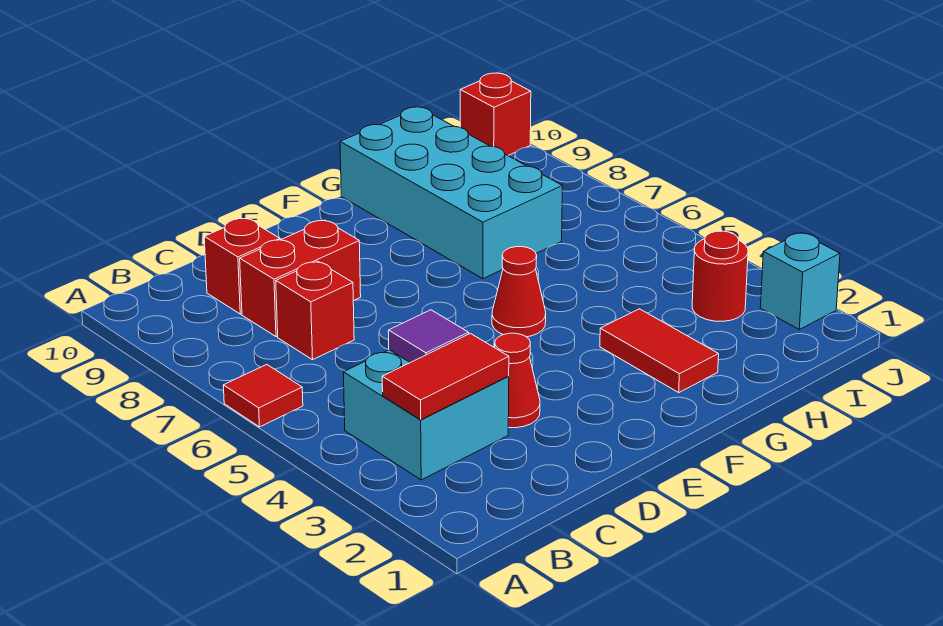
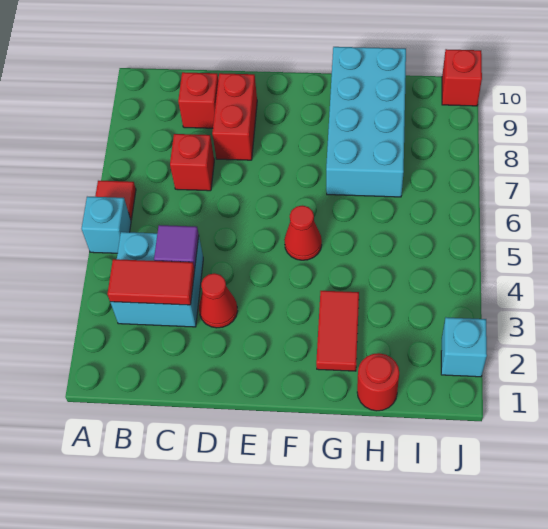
none -> cyan brick A5 level 1
red brick C8:D8 level 1 -> red brick D8:D9 level 1
red round brick I3 level 1 -> red round brick H1 level 1

